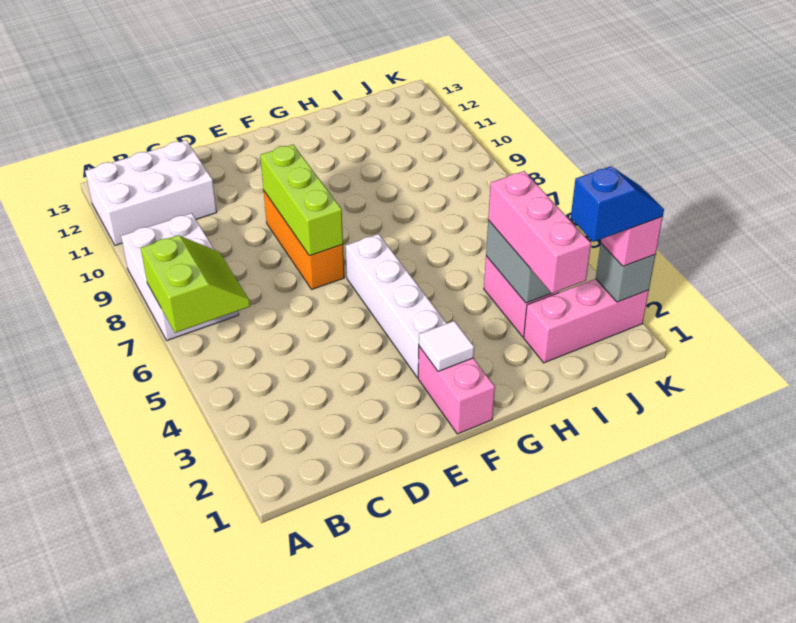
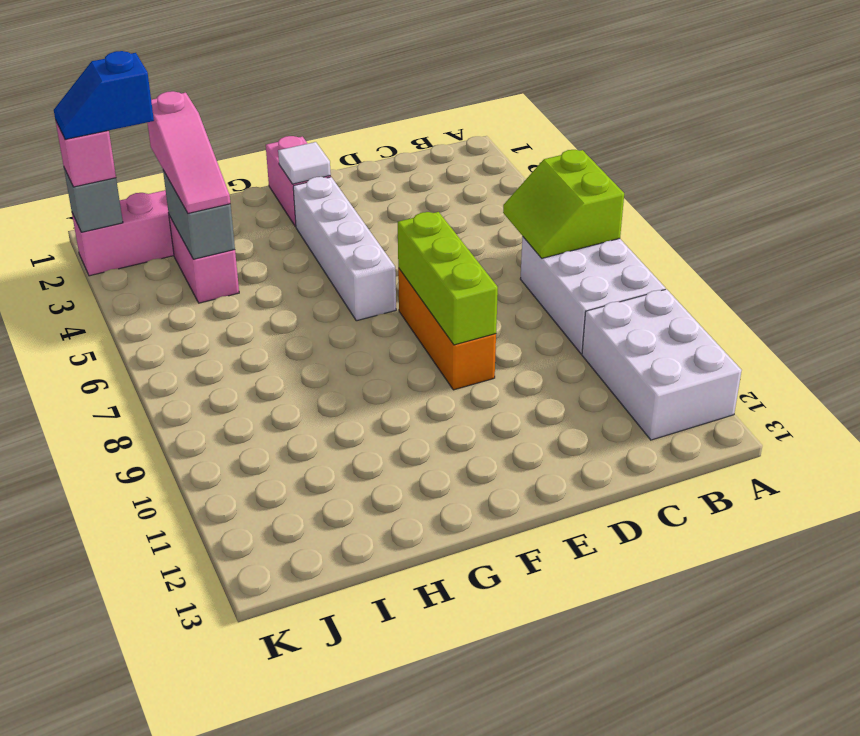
white brick A11:C12 level 1 -> white brick A10:B12 level 1
pink brick I2:I4 level 3 -> pink slope I2:I4 level 3 top 2

